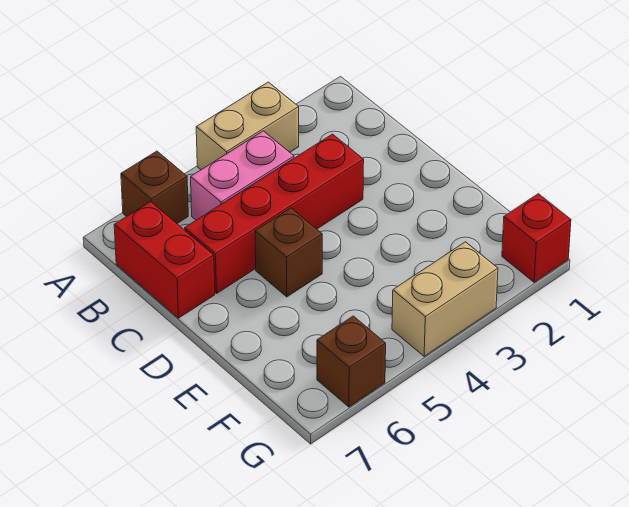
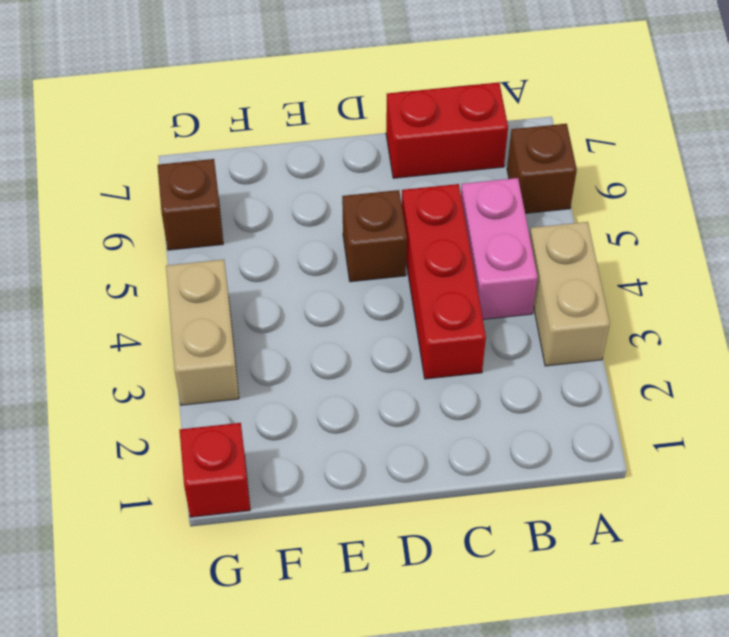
red brick C3:C6 level 1 -> red brick C3:C5 level 1

